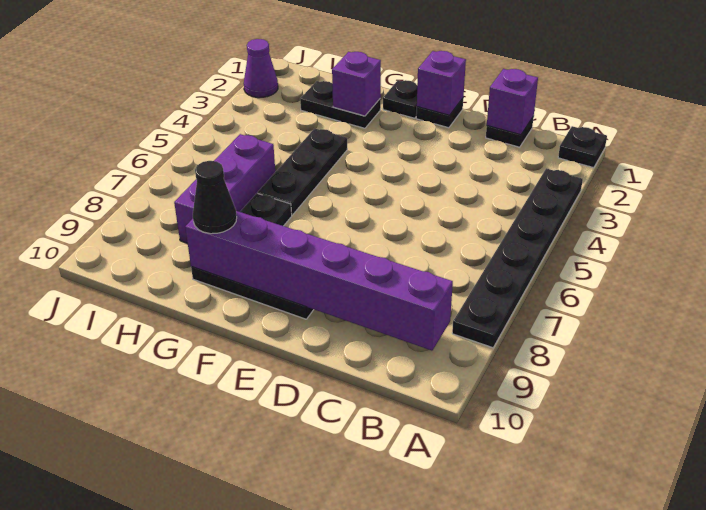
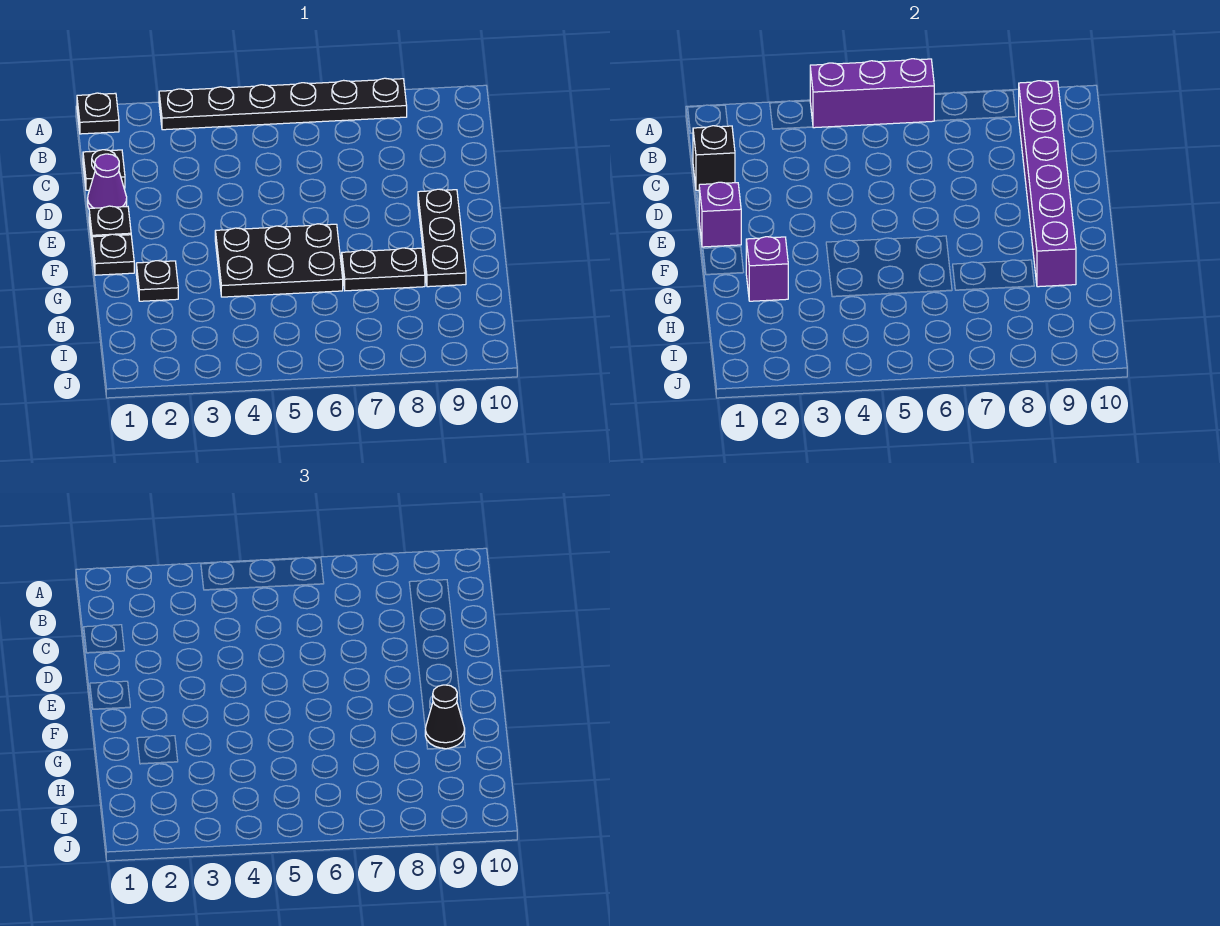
purple brick C1 level 2 -> black brick C1 level 2
black plate G2:H2 level 1 -> black plate G2 level 1
black plate G4:G6 level 1 -> black plate F4:G6 level 1
purple brick H6:H8 level 1 -> purple brick A4:A6 level 2
purple cone J2 level 1 -> purple cone D1 level 1

